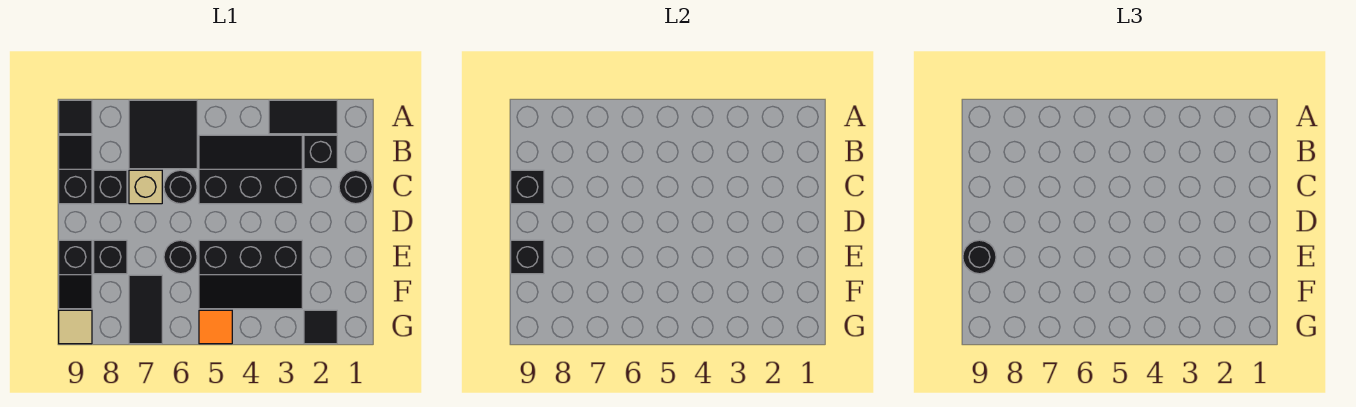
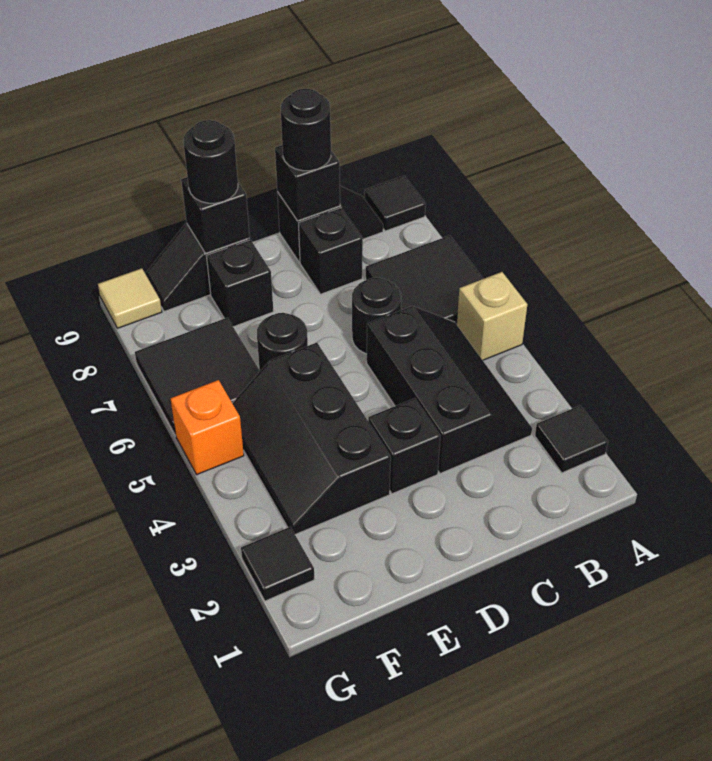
black tile A2:A3 level 1 -> black tile A2 level 1
black brick B2 level 1 -> black brick D3 level 1
black round brick C1 level 1 -> black round brick C9 level 3
tan brick C7 level 1 -> tan brick A5 level 1
black tile F7:G7 level 1 -> black tile F6:G7 level 1
orange tile G5 level 1 -> orange brick G5 level 1

